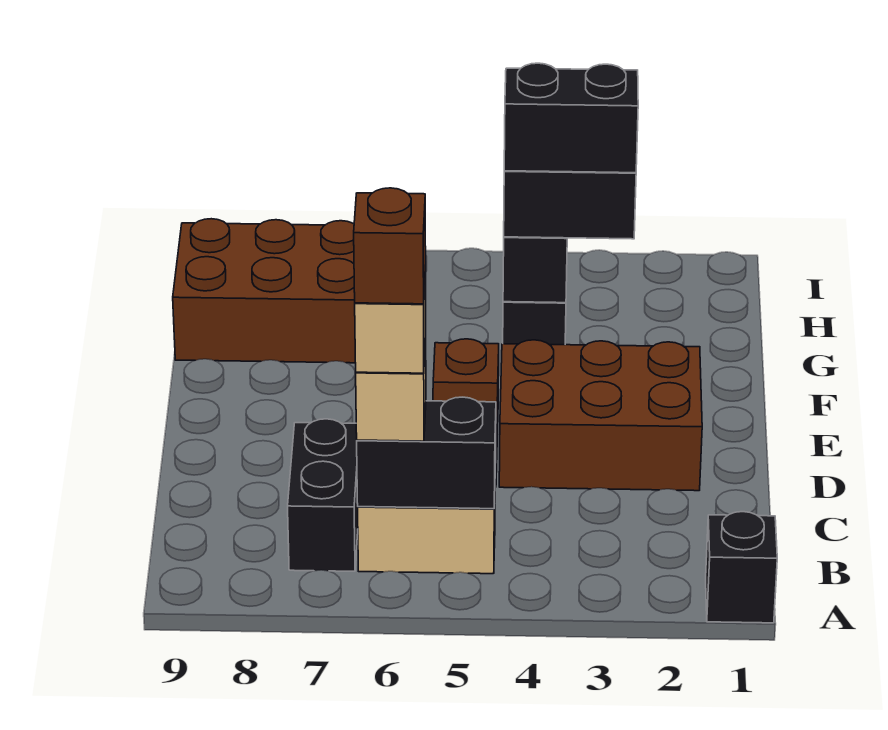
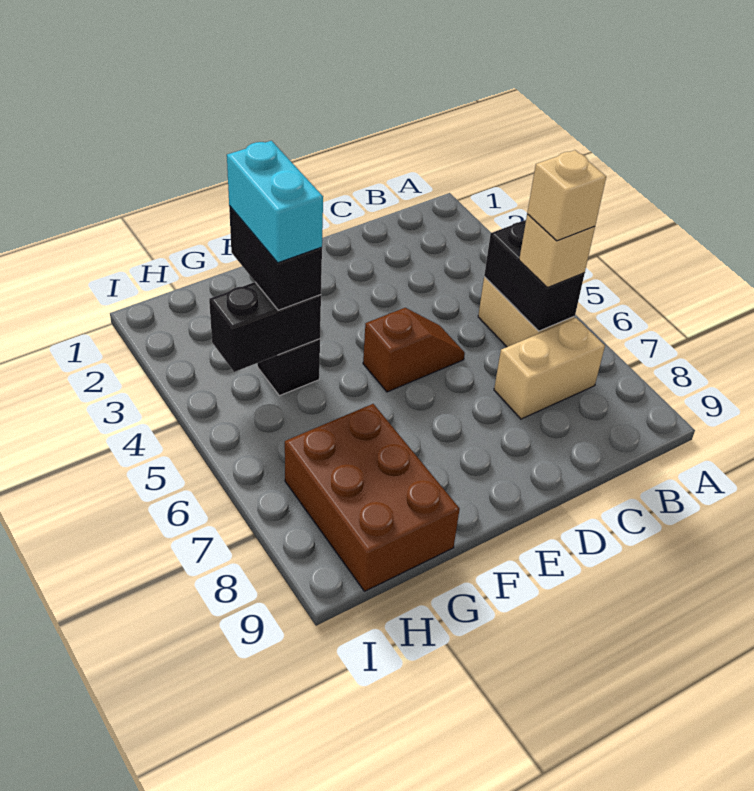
black brick A1 level 1 -> none
brown brick B6 level 5 -> none
black brick B7:C7 level 1 -> tan brick B7:C7 level 1
brown brick D2:E4 level 1 -> none
black brick G3:G4 level 4 -> cyan brick G3:G4 level 4

